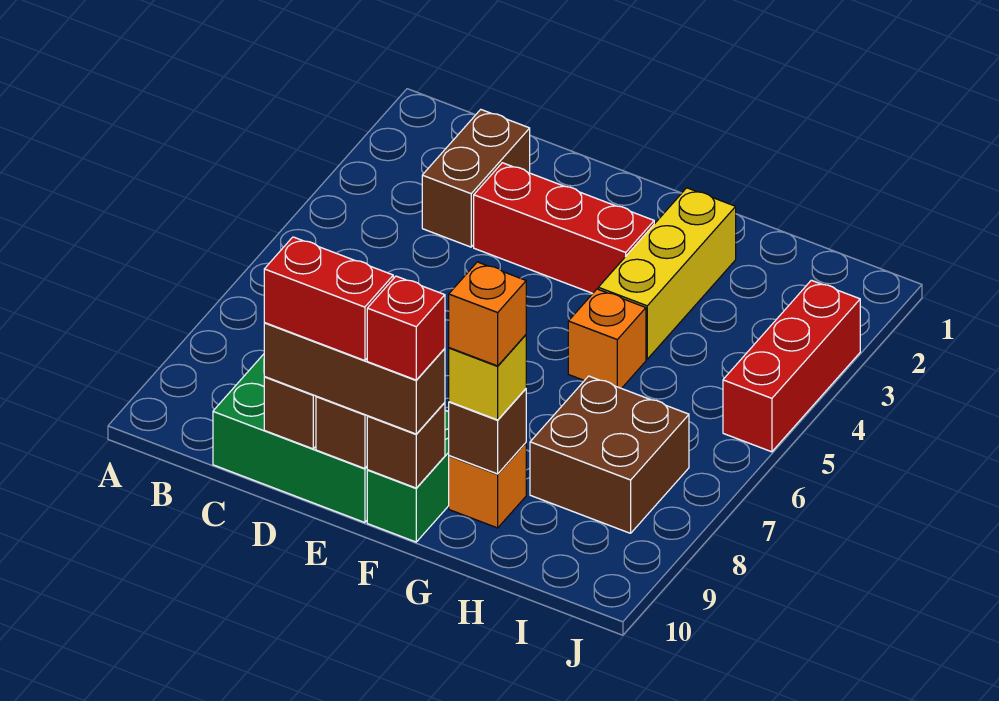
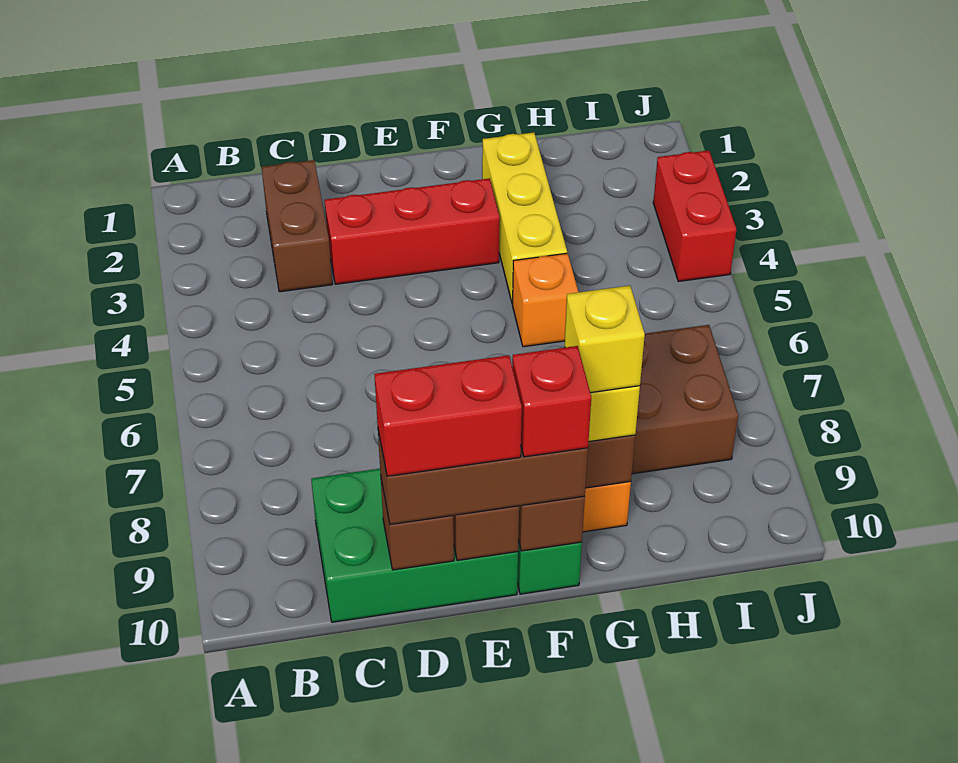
orange brick G9 level 4 -> yellow brick G9 level 4
red brick J3:J5 level 1 -> red brick J3:J4 level 1

